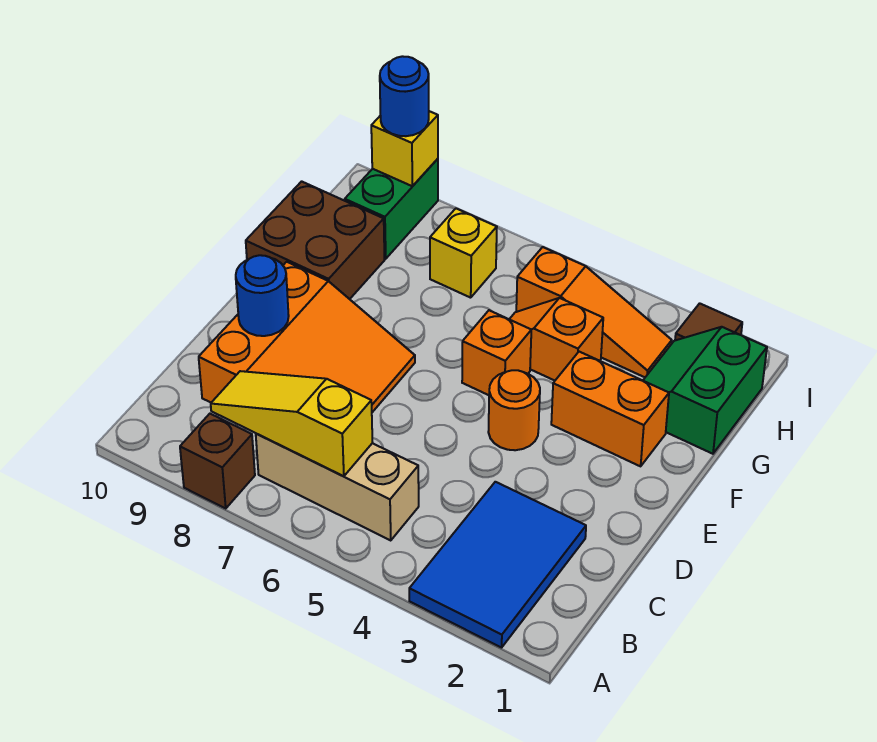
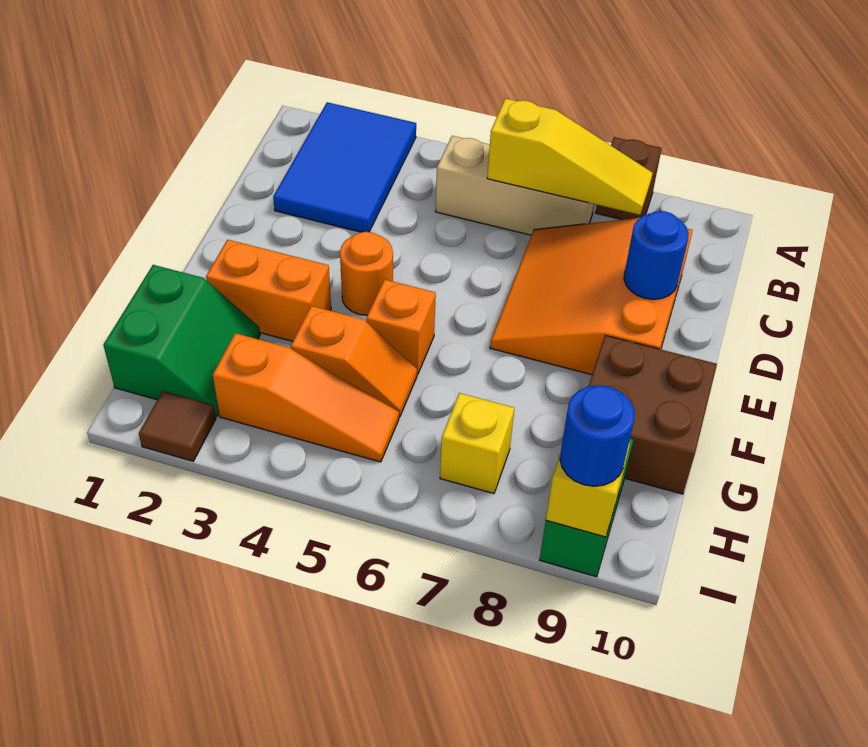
orange slope H3:H5 level 1 top 5 -> orange slope H3:H5 level 1 top 3

